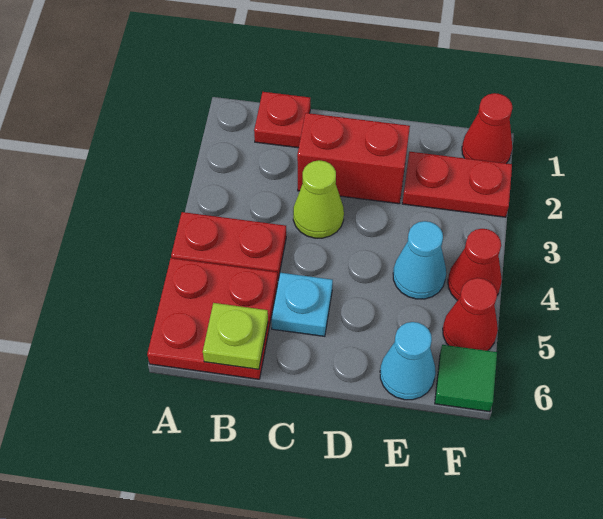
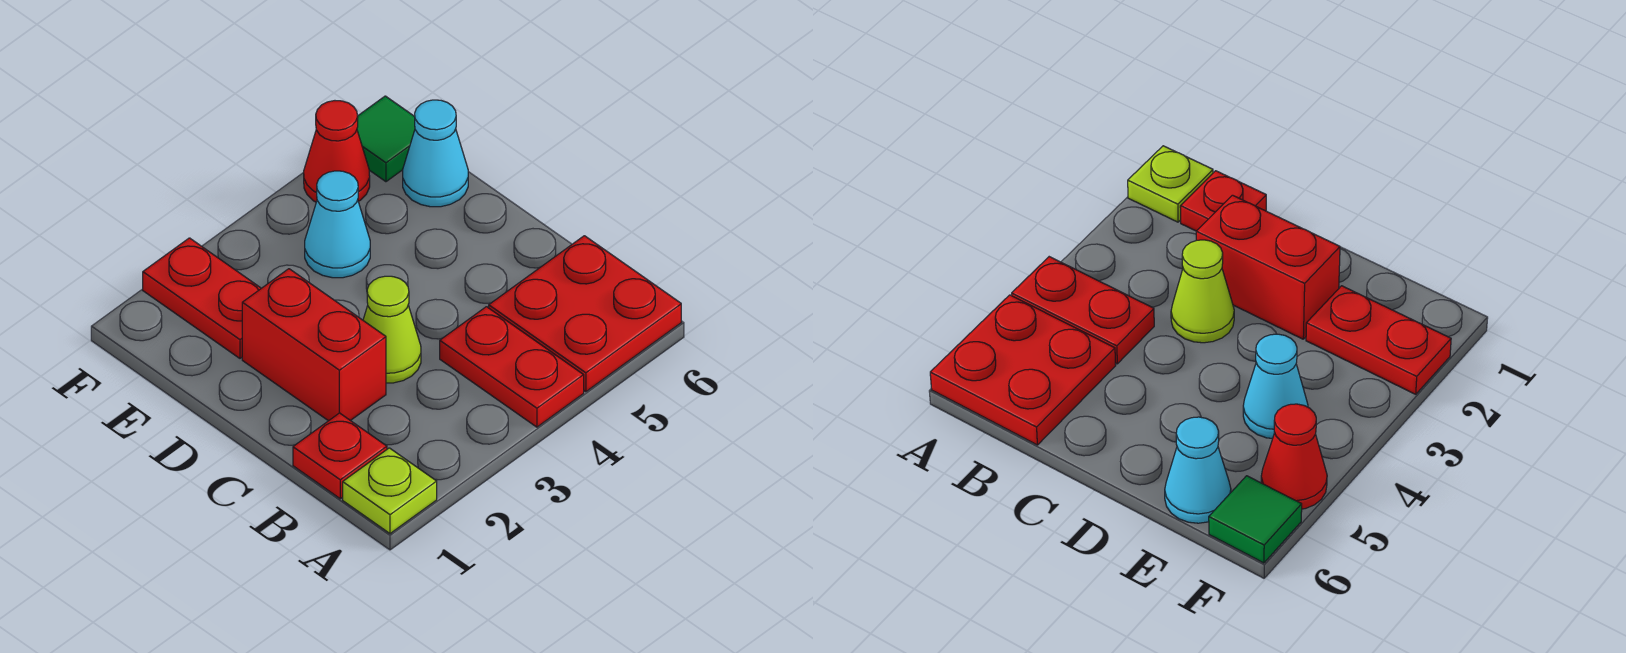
lime plate B6 level 2 -> lime plate A1 level 1
cyan plate C5 level 1 -> none
red cone F1 level 1 -> none
red cone F4 level 1 -> none

